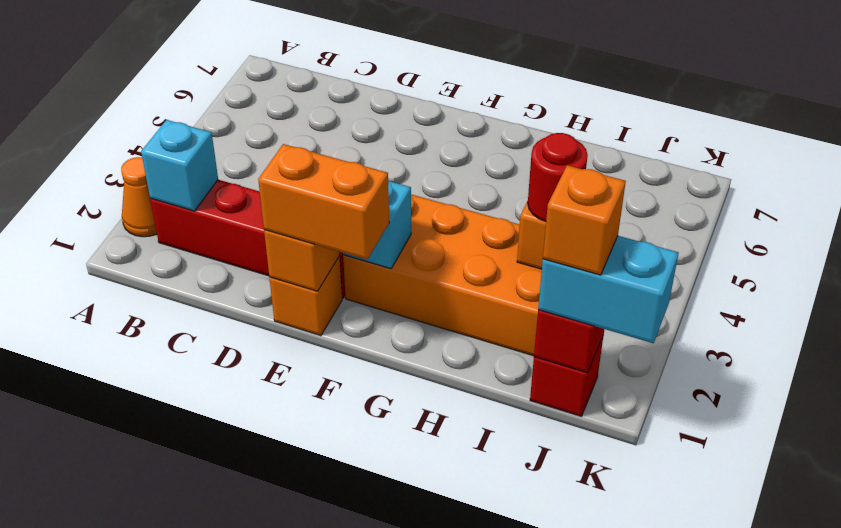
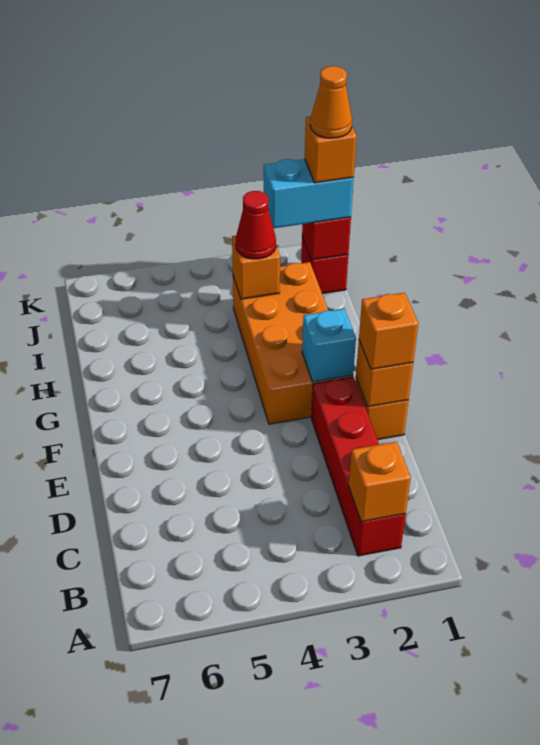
orange cone A2 level 1 -> orange cone J1 level 5
cyan brick B2 level 2 -> orange brick B2 level 2
orange brick E1:F1 level 3 -> orange brick E1 level 3
red round brick I3 level 3 -> red cone I3 level 3
cyan brick J1:K1 level 3 -> cyan brick J1:J2 level 3

